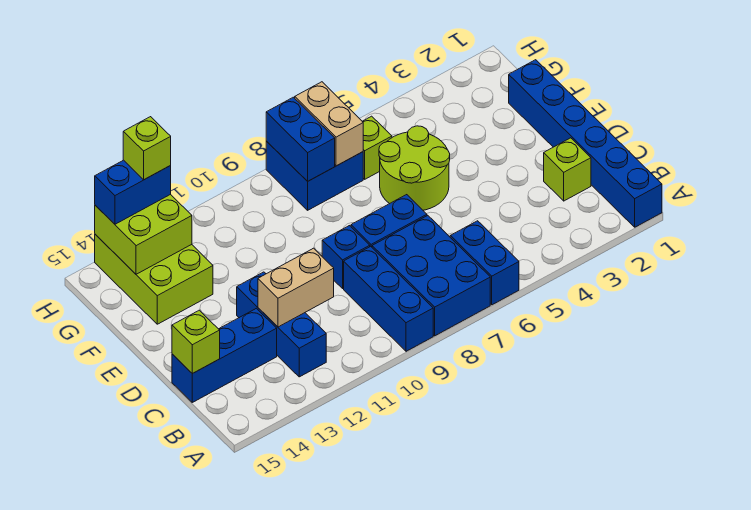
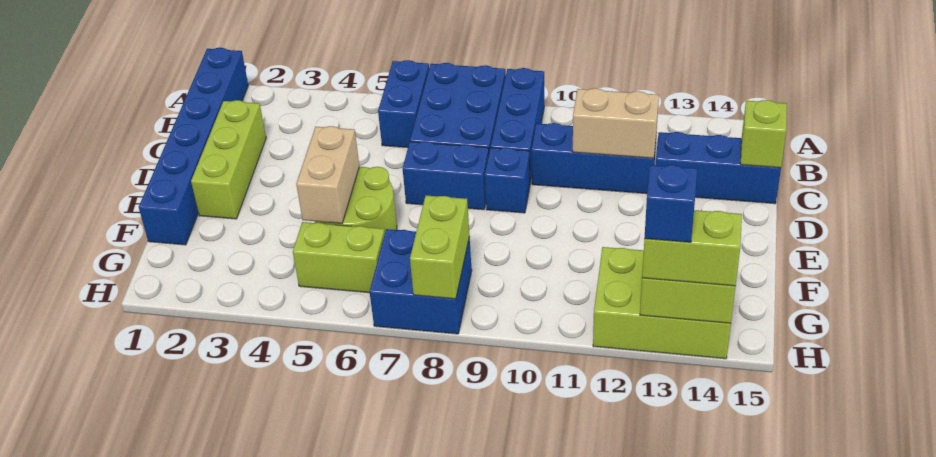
blue brick B12:D12 level 1 -> blue brick C10:C12 level 1
lime brick C2 level 1 -> lime brick C2:E2 level 1
lime brick F13:H14 level 1 -> lime brick G12:H14 level 1
lime brick G6 level 1 -> lime brick G5:G6 level 1
tan brick G7:H7 level 2 -> tan brick E5:F5 level 2
blue brick G8:H8 level 2 -> lime brick G8:H8 level 2
blue brick H13:H14 level 3 -> lime brick H13:H14 level 3
lime brick H13 level 4 -> blue brick H13 level 4

